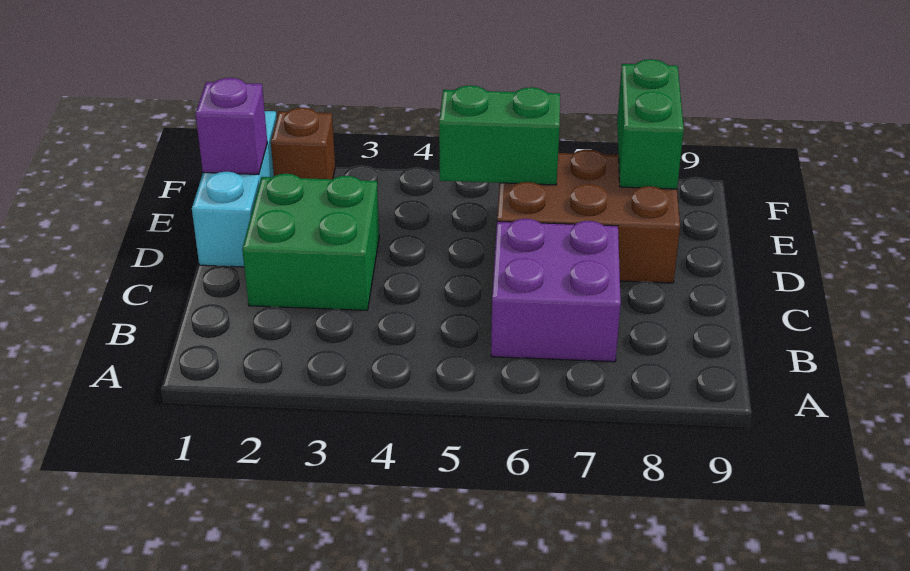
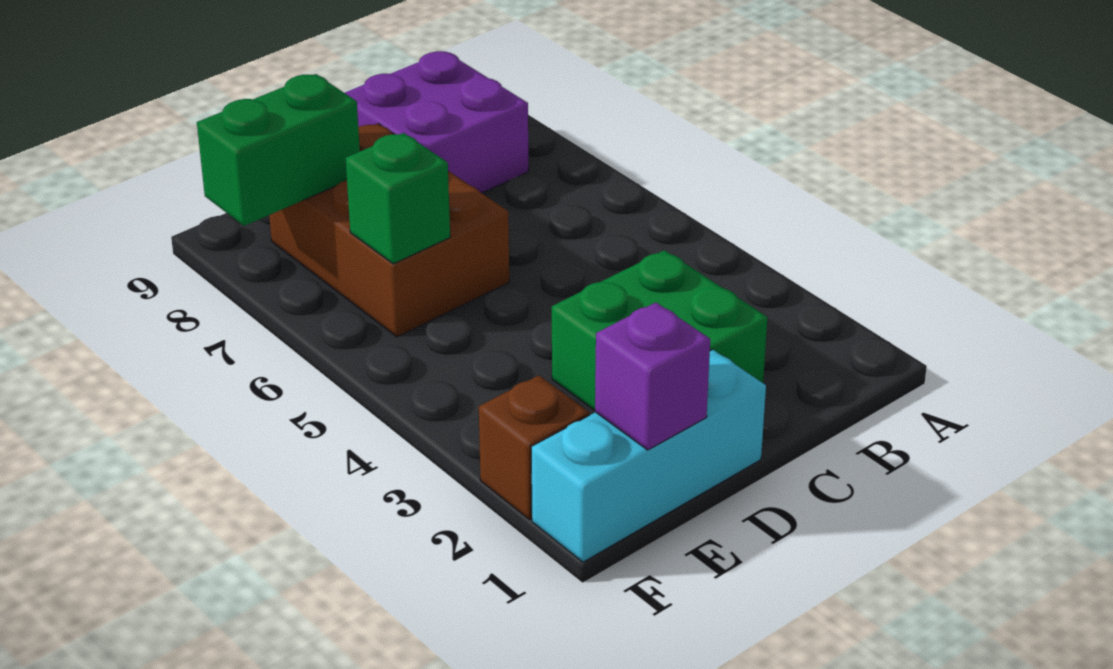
purple brick B6:C7 level 1 -> purple brick B8:C9 level 1
green brick E5:E6 level 2 -> green brick E6 level 2

